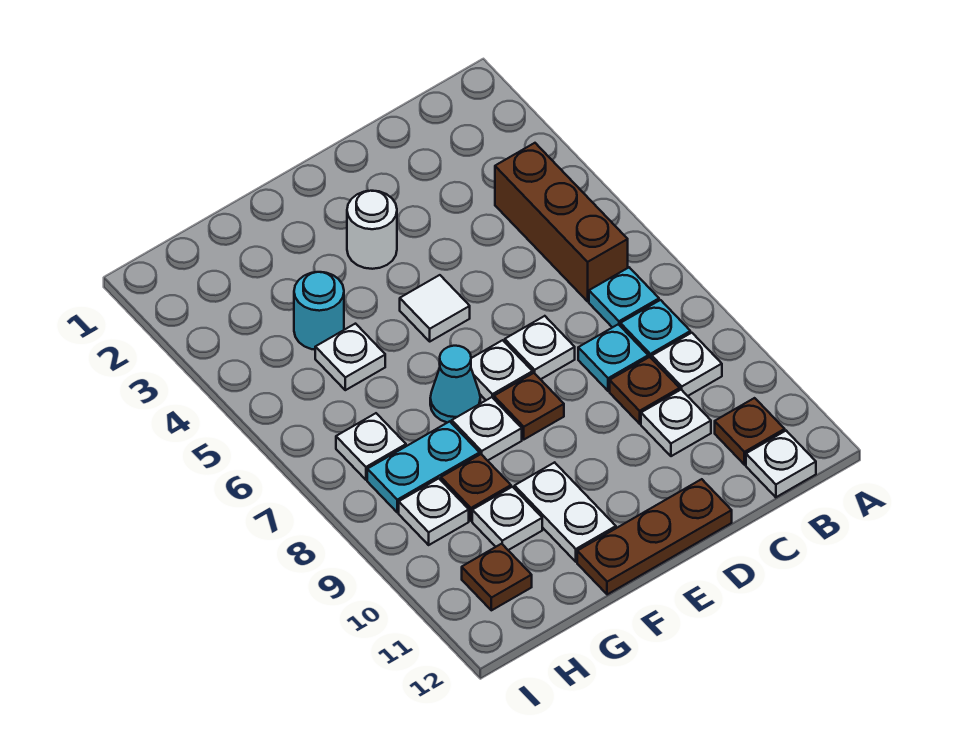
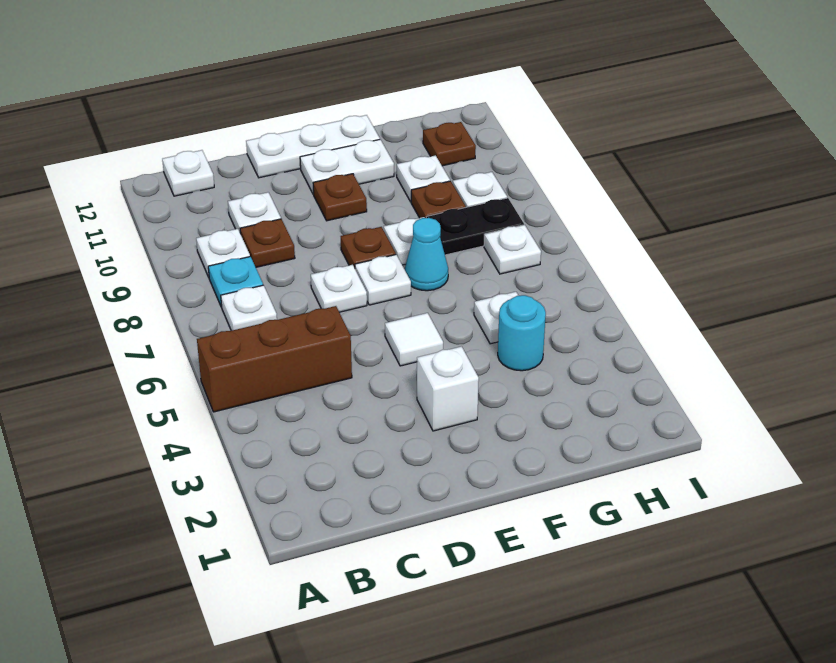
brown brick B4:B6 level 1 -> brown brick A5:C5 level 1
cyan plate B7 level 1 -> white plate B7 level 1
brown plate B11 level 1 -> brown plate E10 level 1
cyan plate C8 level 1 -> none
brown plate D12:F12 level 1 -> white plate D12:F12 level 1
white round brick E3 level 1 -> white brick E3 level 1
white plate F10:F11 level 1 -> white plate E11:F11 level 1
cyan plate G8:H8 level 1 -> black plate G8:H8 level 1

